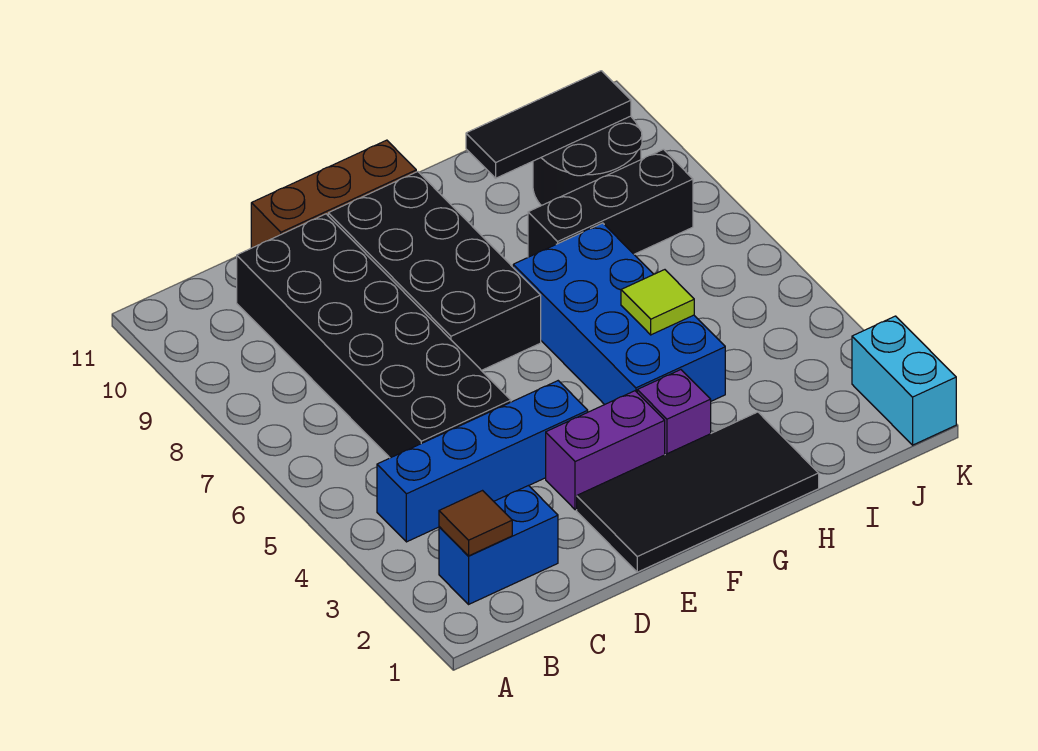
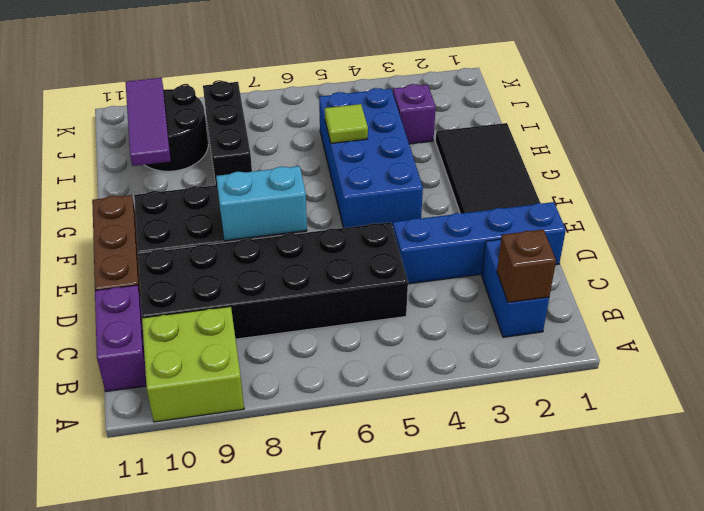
none -> lime brick A9:B10 level 1
brown tile B2 level 2 -> brown brick B2 level 2
blue brick B4:E4 level 1 -> blue brick D1:D4 level 1
purple brick E3:F3 level 1 -> purple brick B11:C11 level 1
purple brick G3 level 1 -> purple brick I3 level 1
blue brick G4:H7 level 1 -> blue brick F4:I5 level 1
black tile H10:J10 level 2 -> purple tile H10:J10 level 2
cyan brick K1:K2 level 1 -> cyan brick E7:E8 level 2

